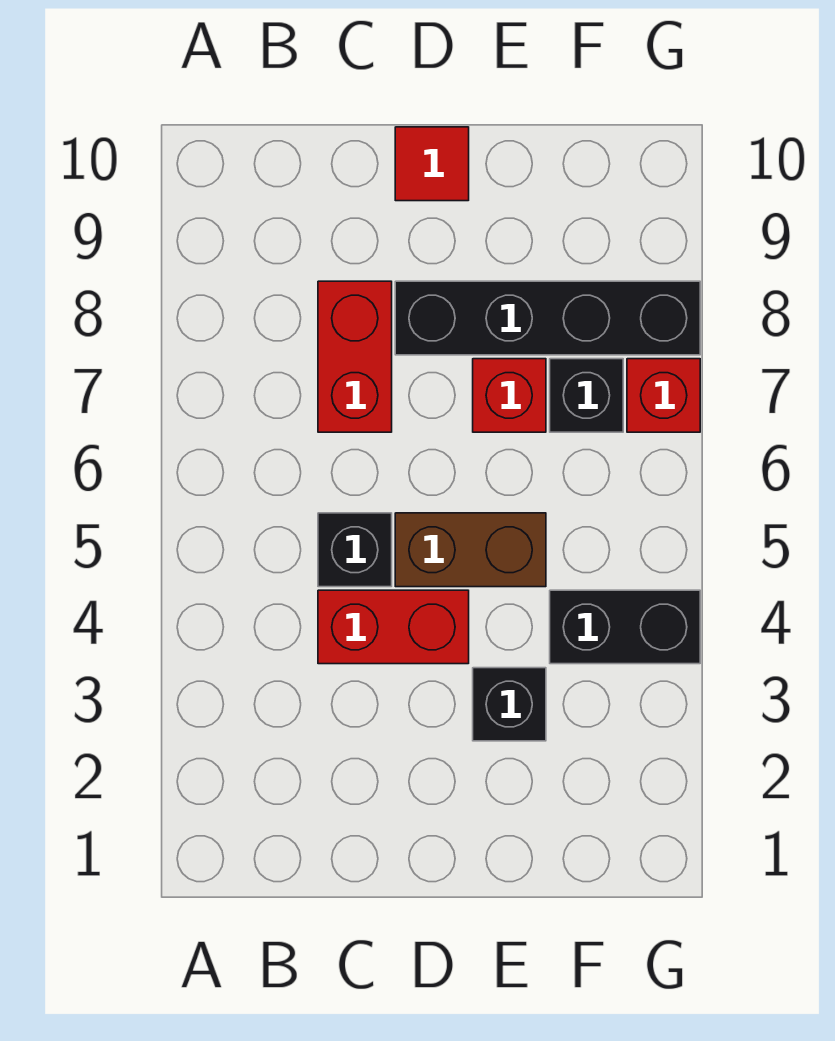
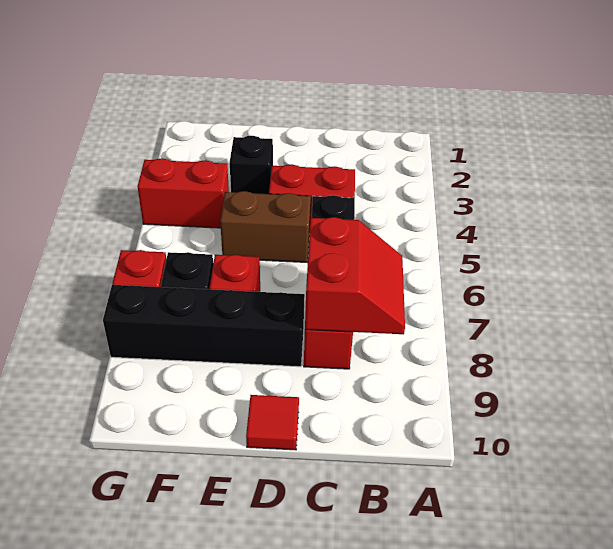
none -> red slope B7:C8 level 2 top C
black brick F4:G4 level 1 -> red brick F4:G4 level 1

